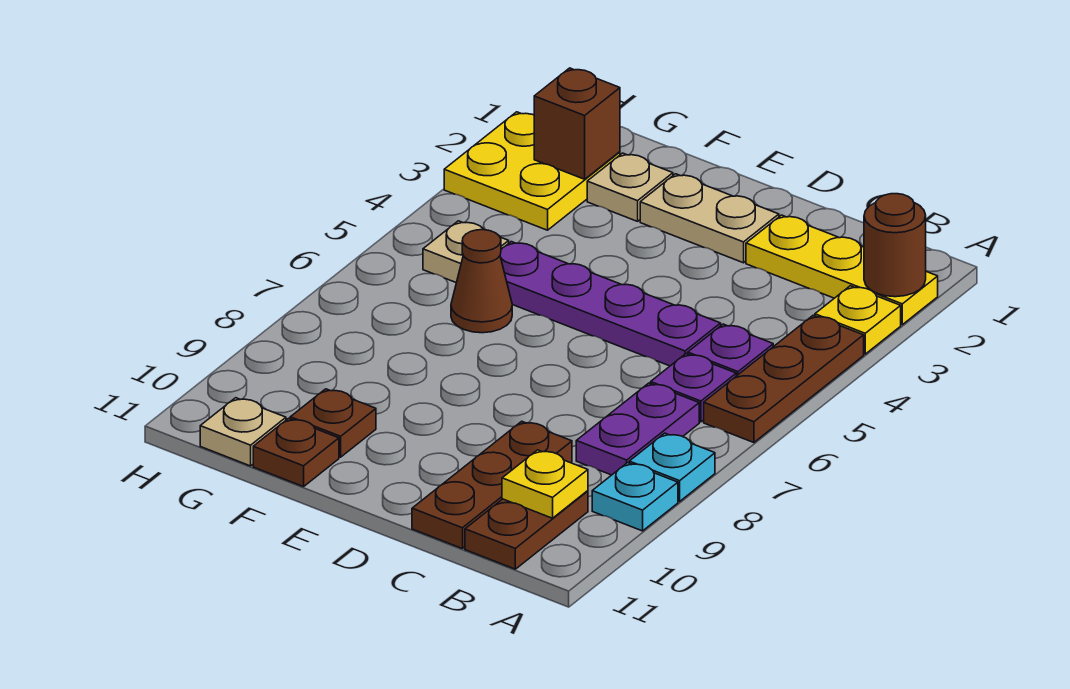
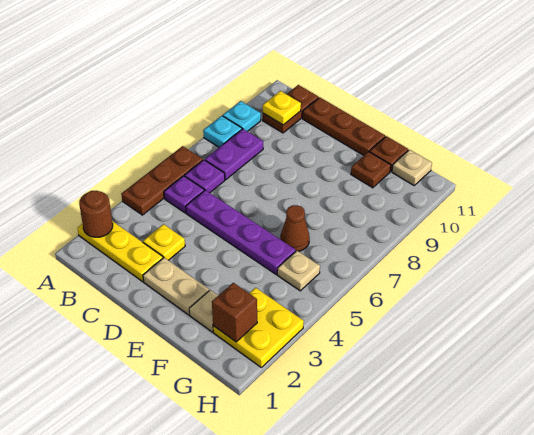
yellow plate A3 level 1 -> yellow plate C3 level 1
brown plate C9:C11 level 1 -> brown plate C11:E11 level 1

